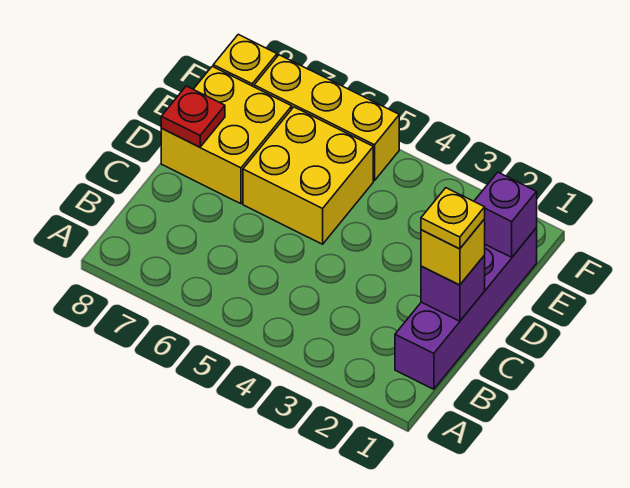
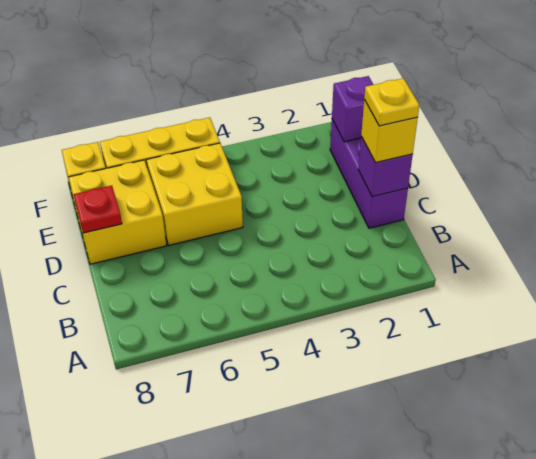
purple brick B1:E1 level 1 -> purple brick C1:E1 level 1

